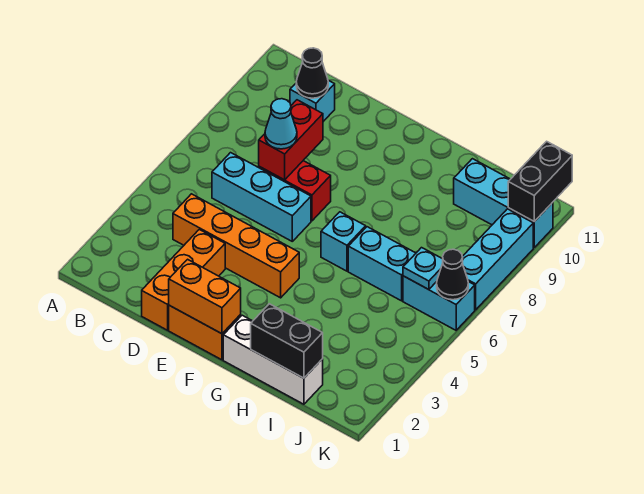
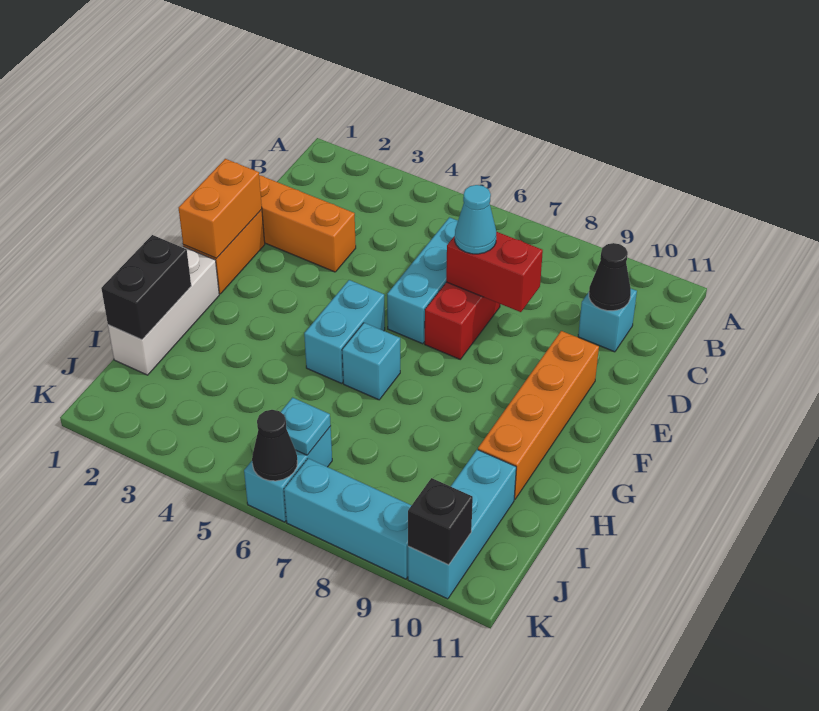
orange brick C4:F4 level 1 -> orange brick E10:H10 level 1
cyan brick H6:I6 level 1 -> cyan brick F5:G5 level 1
black brick K10:K11 level 2 -> black brick K10 level 2

